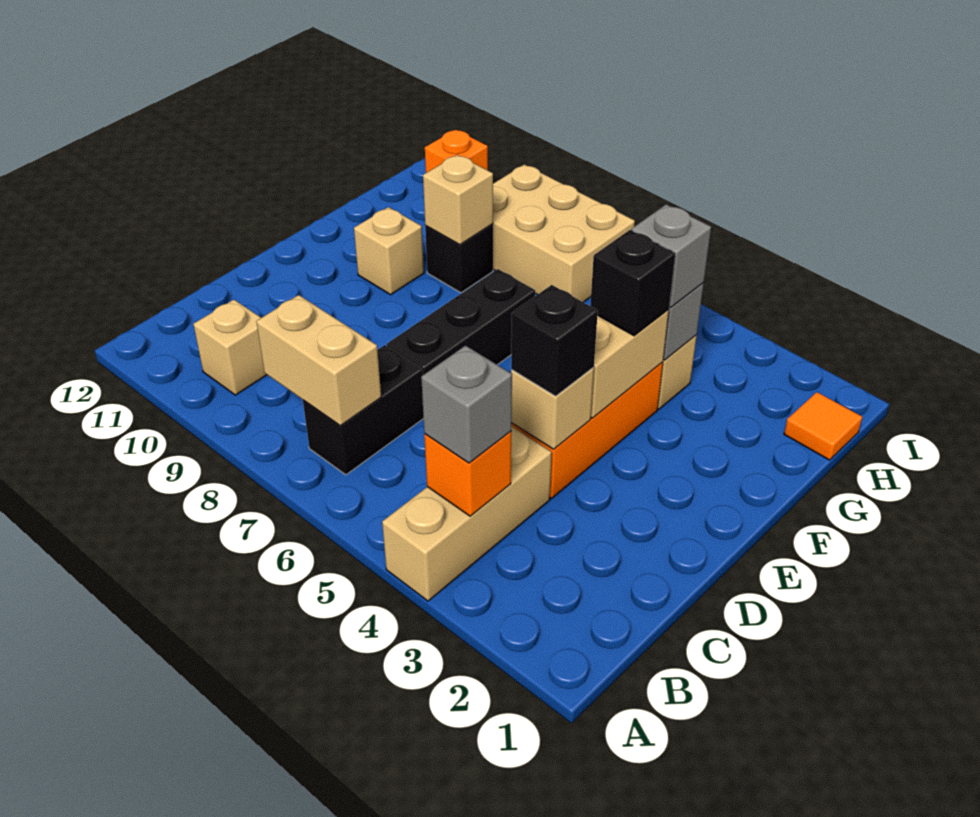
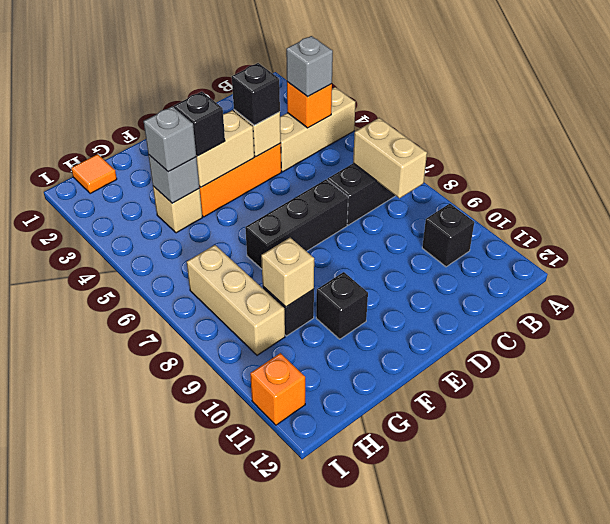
tan brick B10 level 1 -> black brick B10 level 1
tan brick F10 level 1 -> black brick F10 level 1
tan brick H7:I9 level 1 -> tan brick H7:H9 level 1

